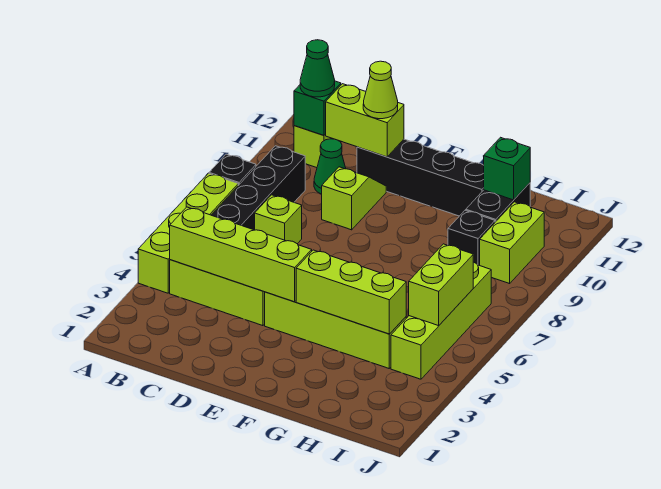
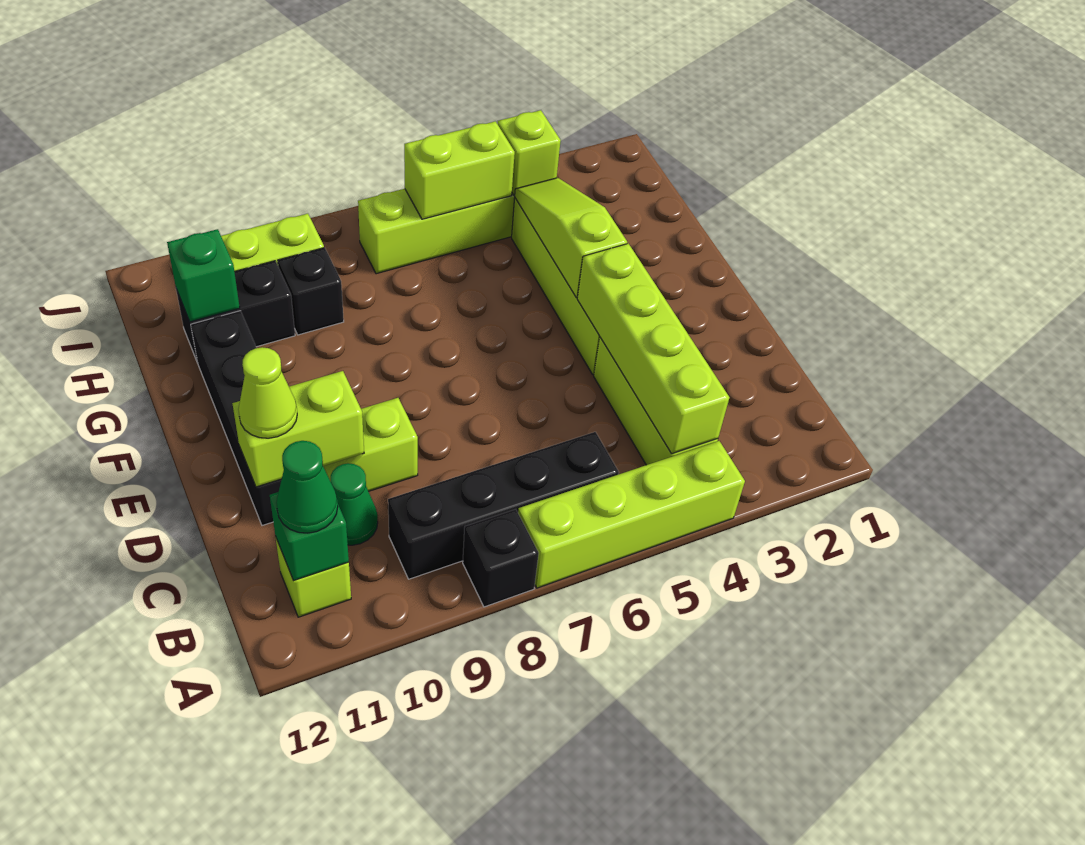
lime brick C7 level 1 -> lime brick I4 level 2
lime brick C11:D11 level 2 -> lime brick D10:D11 level 2
lime brick F4:H4 level 2 -> lime slope F4:H4 level 2 top F

